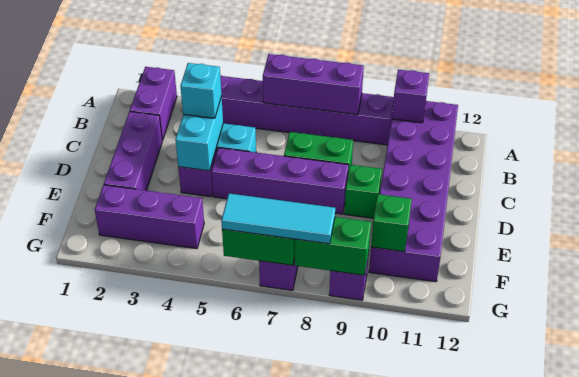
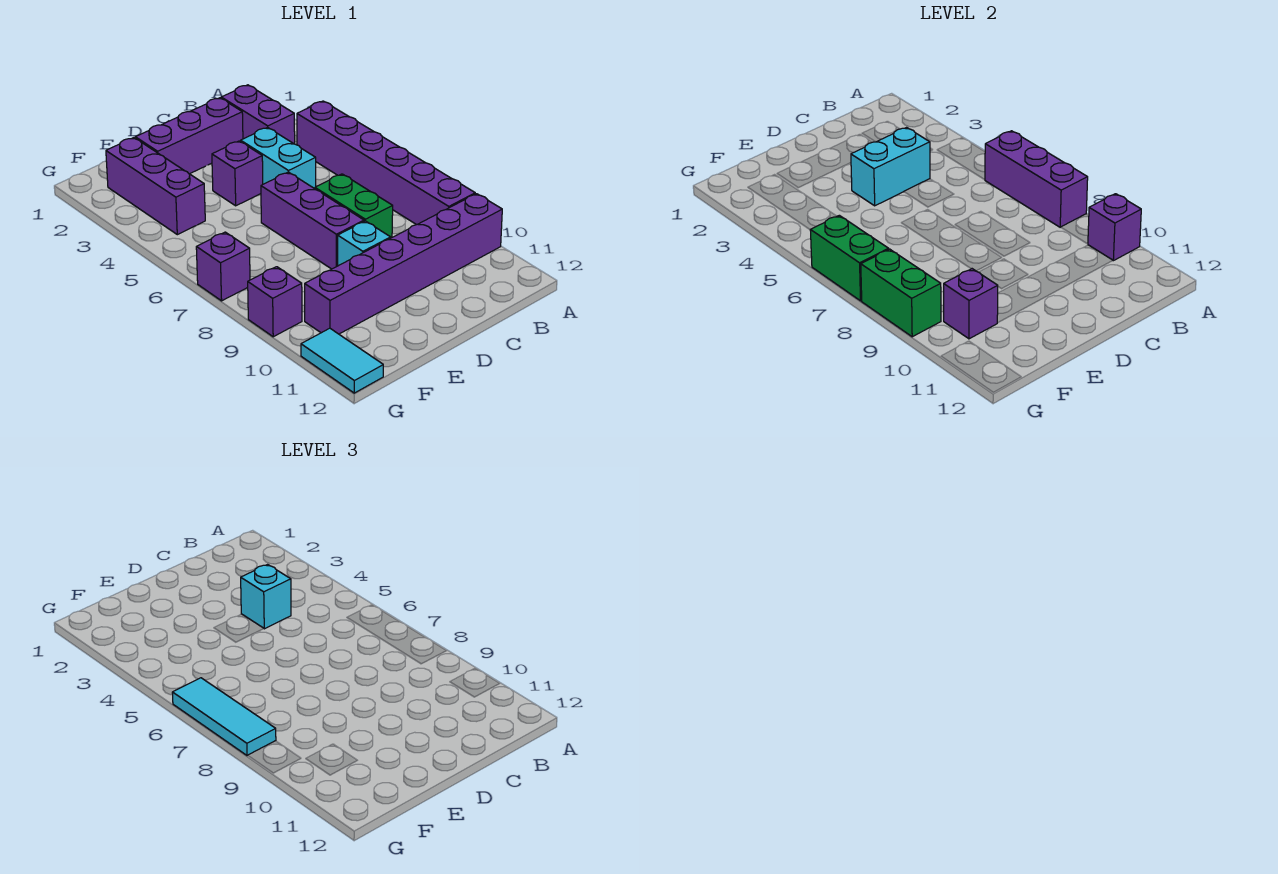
purple brick A2:B2 level 1 -> purple brick B2:B3 level 1
purple brick A10:F11 level 1 -> purple brick A10:F10 level 1
purple brick D5:D8 level 1 -> purple brick D6:D8 level 1
green brick D9 level 1 -> cyan brick D9 level 1
green brick F10 level 2 -> purple brick F10 level 2
none -> cyan tile G11:G12 level 1

